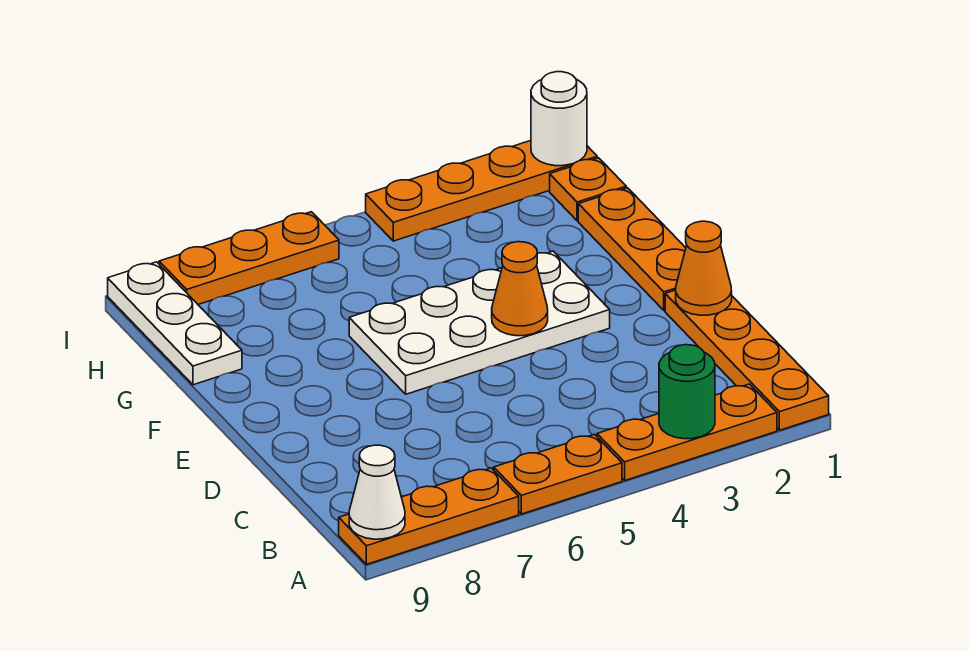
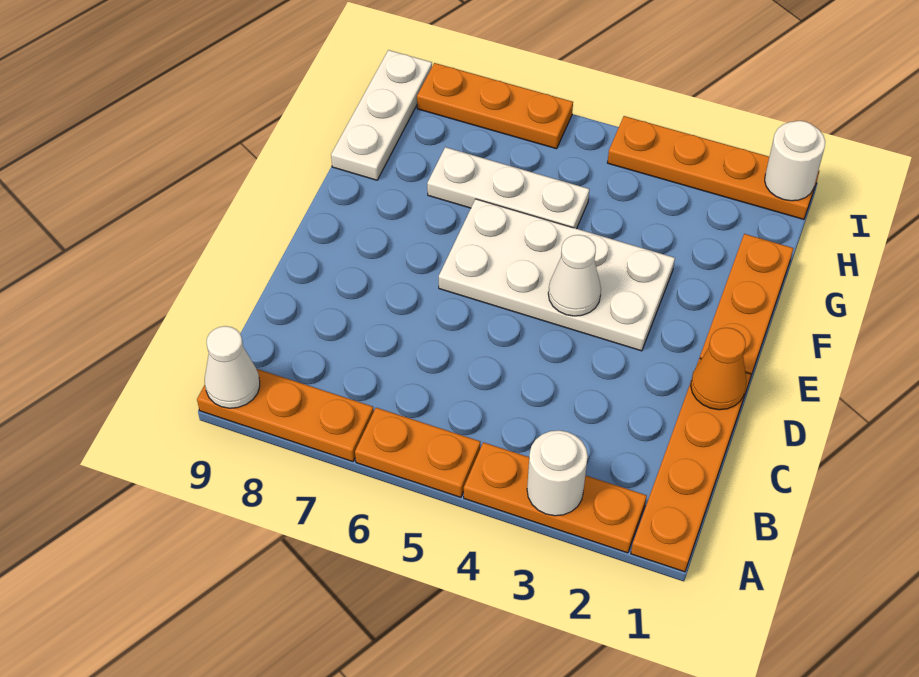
green round brick A3 level 2 -> white round brick A3 level 2
orange cone E4 level 2 -> white cone E4 level 2
none -> white plate G5:G7 level 1
orange plate H1 level 1 -> none

